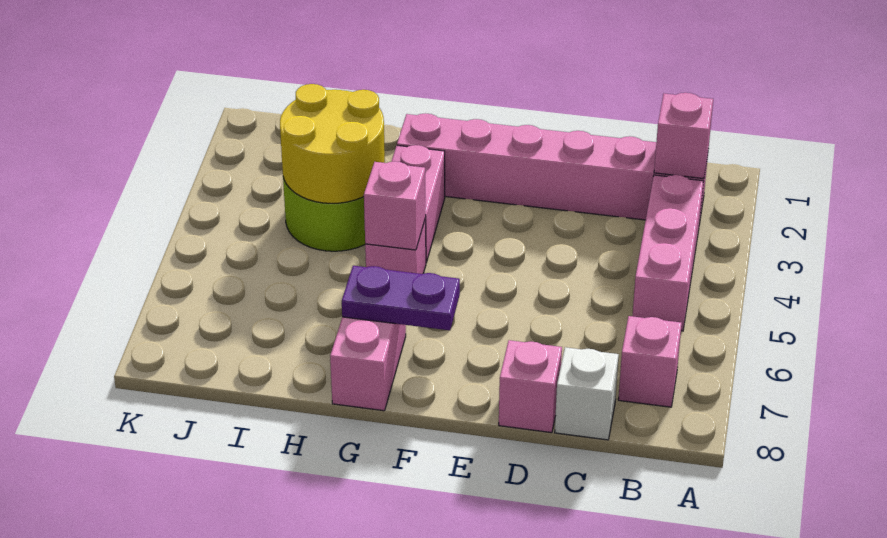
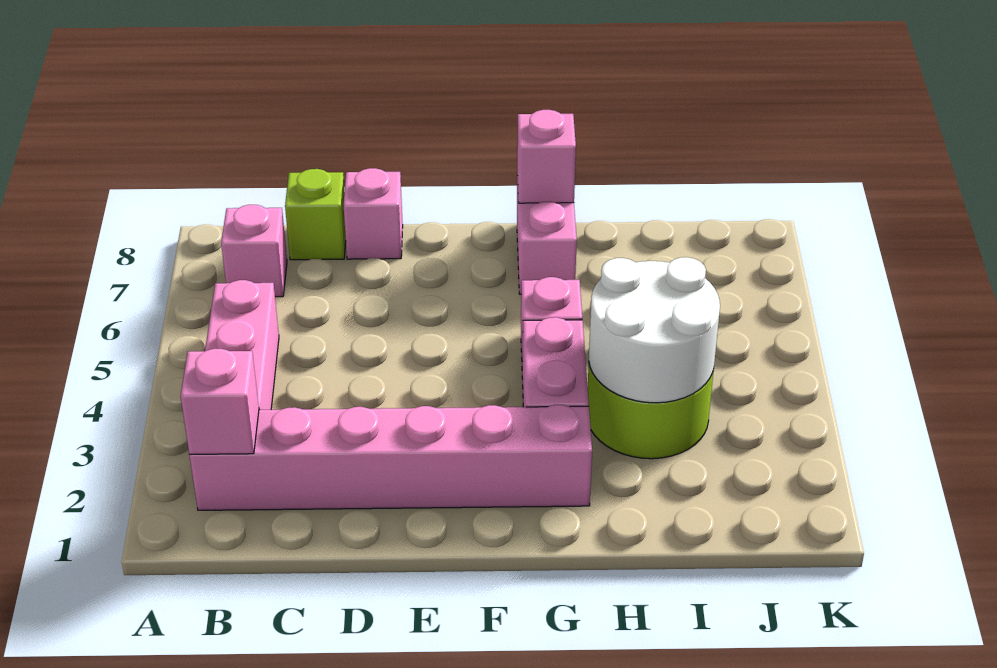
white brick C8 level 1 -> lime brick C8 level 1
purple plate F7:G7 level 2 -> none
pink brick G5 level 2 -> pink brick G8 level 2
yellow round brick H3:I4 level 2 -> white round brick H3:I4 level 2

